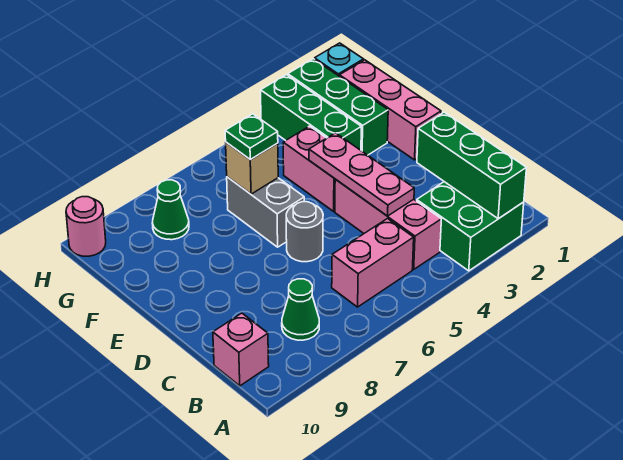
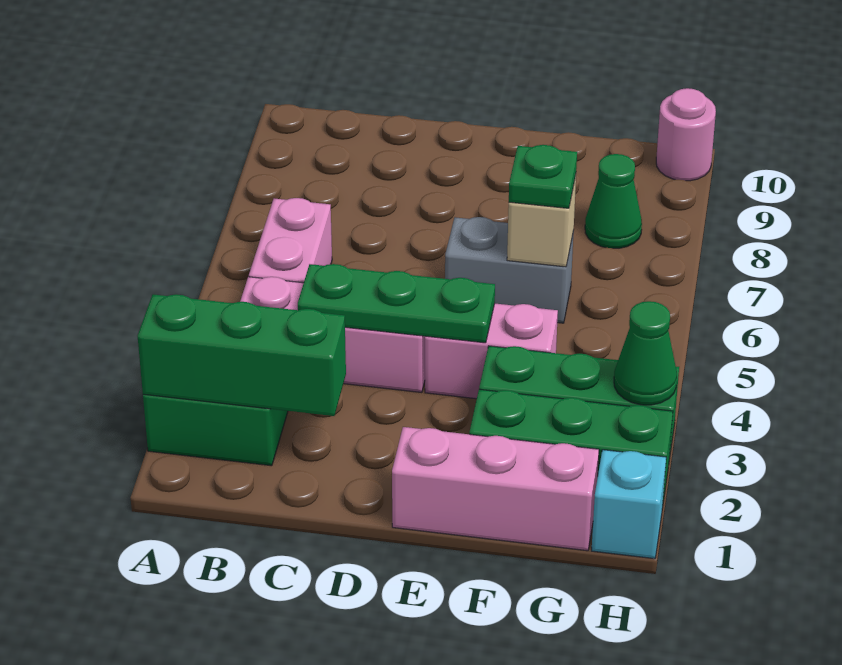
green cone B8 level 1 -> green cone H3 level 2
pink brick B10 level 1 -> none
pink plate C4:E4 level 2 -> green plate C4:E4 level 2
grey round brick D6 level 1 -> none

